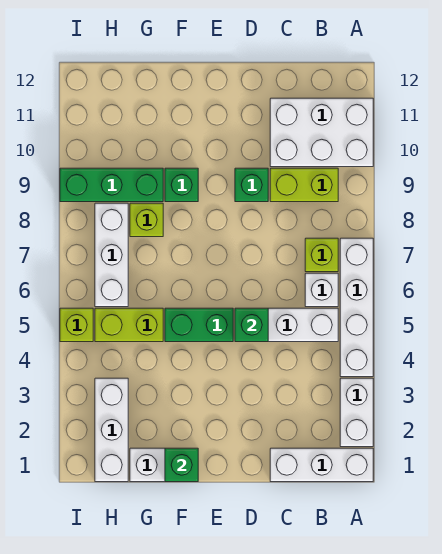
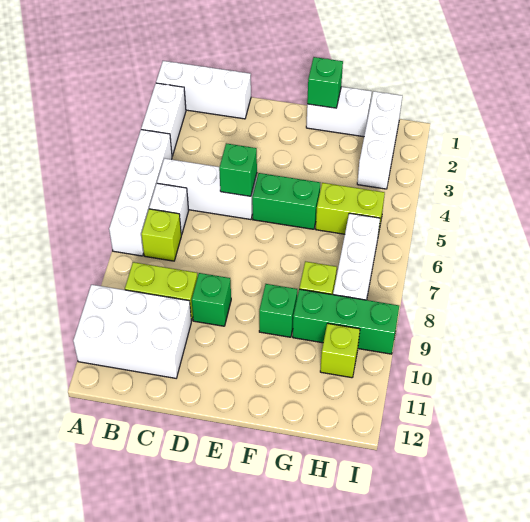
lime brick I5 level 1 -> lime brick H10 level 1

